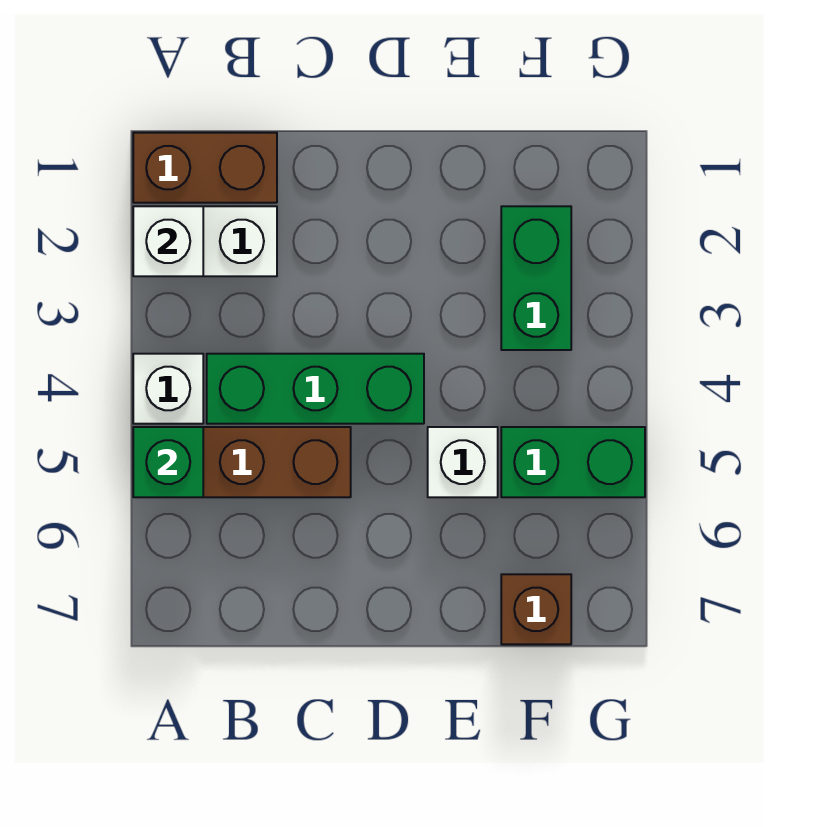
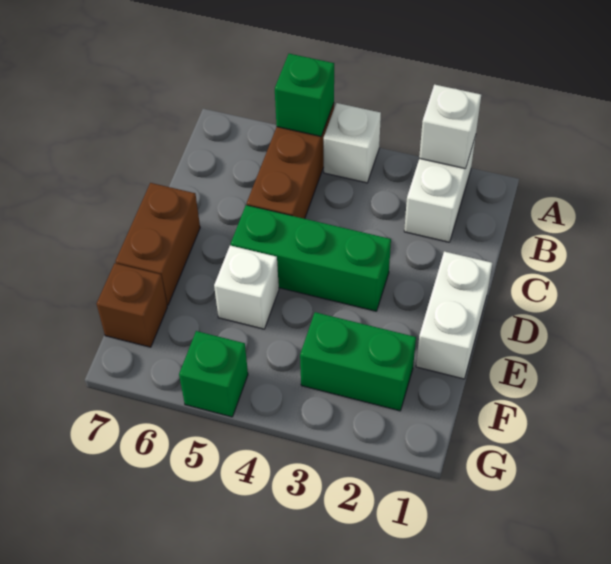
brown brick A1:B1 level 1 -> brown brick D7:E7 level 1
green brick B4:D4 level 1 -> green brick D3:D5 level 1
none -> white brick D1:E1 level 1
green brick F5:G5 level 1 -> green brick G5 level 1

